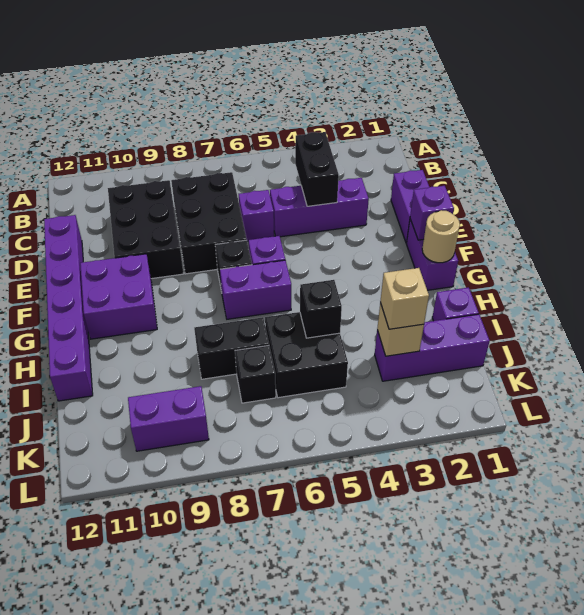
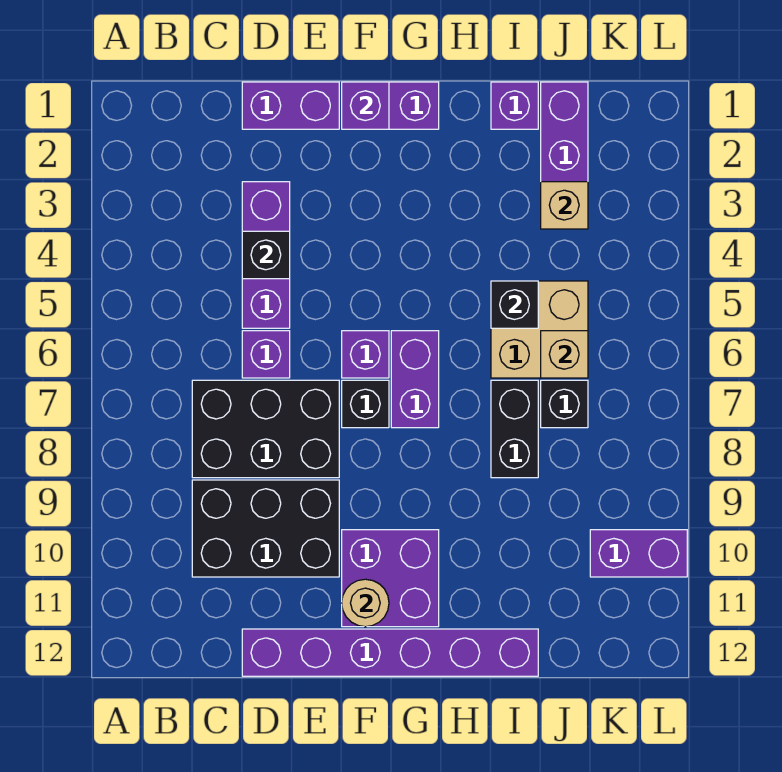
black brick C4:D4 level 2 -> black brick D4 level 2
tan round brick G1 level 2 -> tan round brick F11 level 2
black brick I5:J6 level 1 -> tan brick I5:J6 level 1
tan brick J3 level 3 -> tan brick J6 level 2
purple brick K9:K10 level 1 -> purple brick K10:L10 level 1

